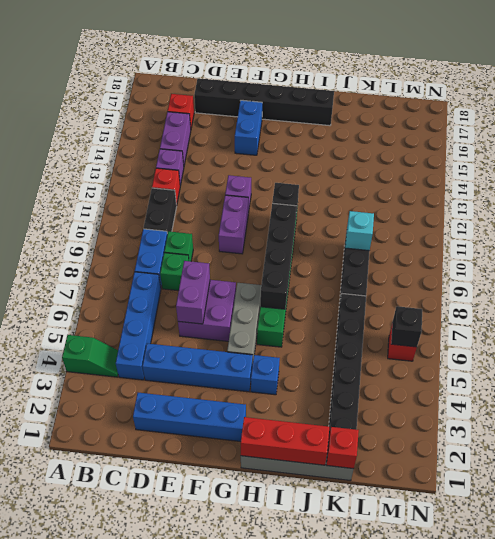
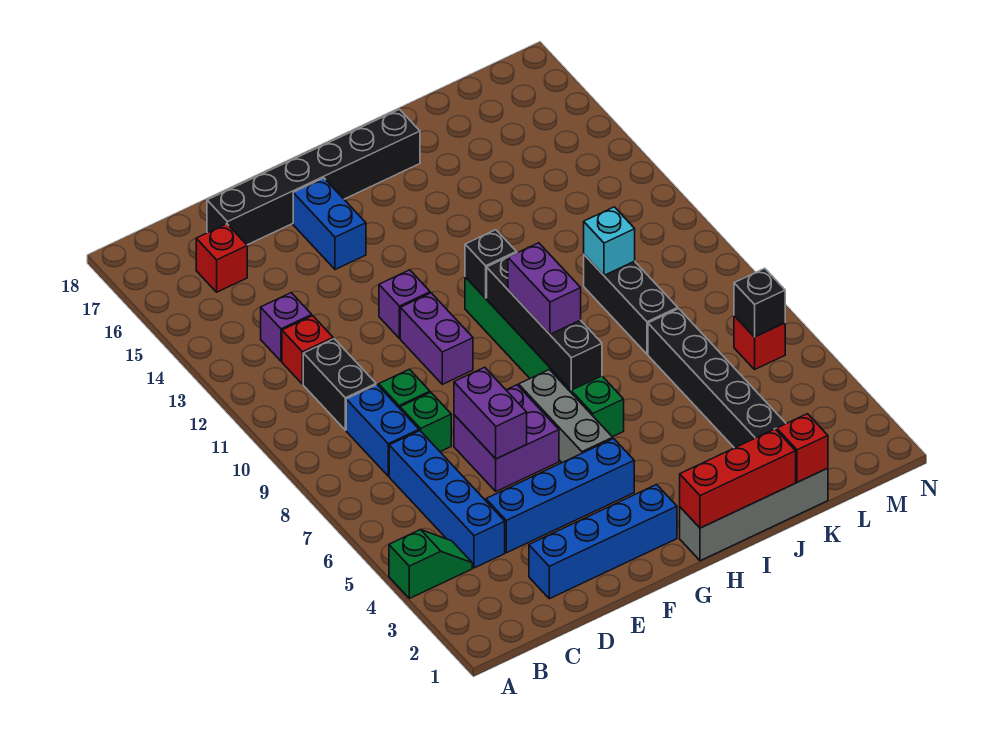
purple brick C14:C15 level 1 -> purple brick H8:H9 level 3
blue brick H4 level 1 -> none

